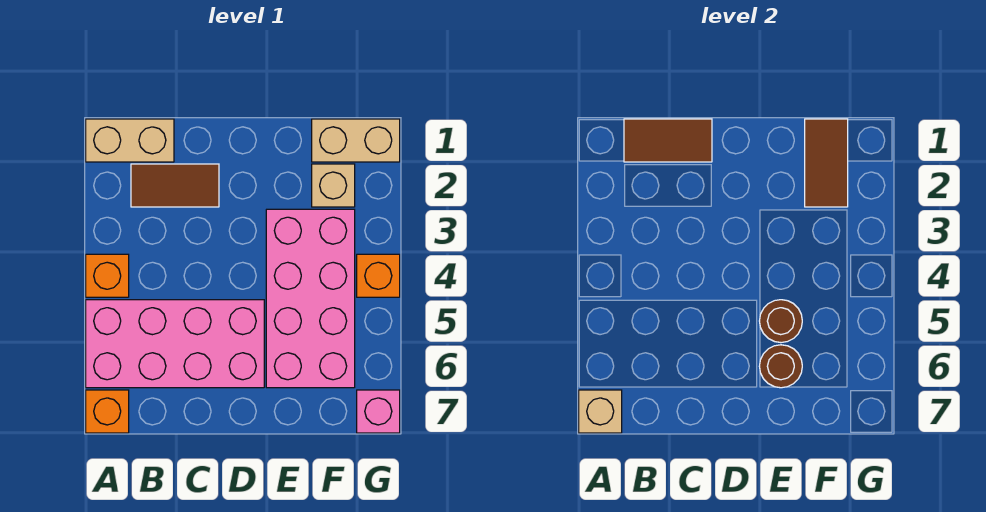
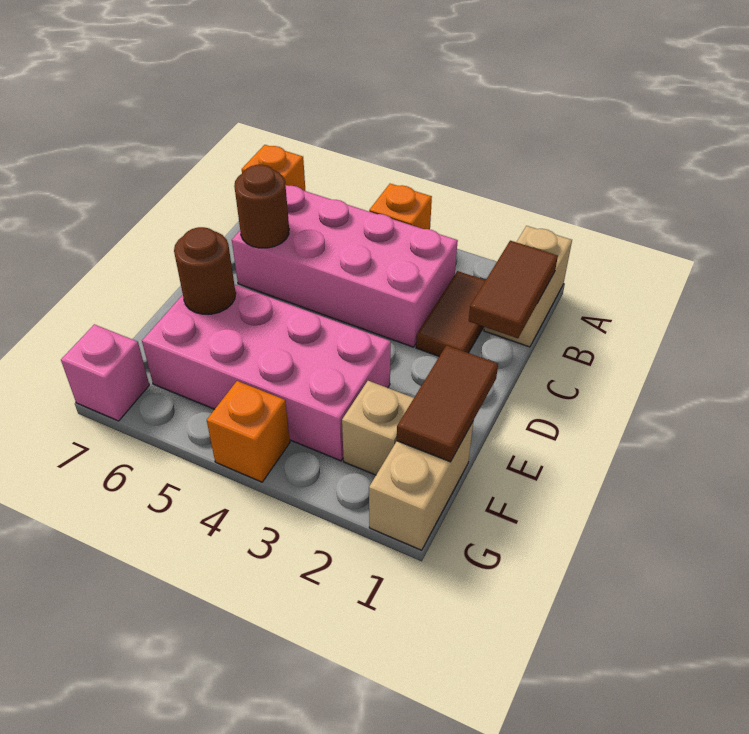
pink brick A5:D6 level 1 -> pink brick B3:C6 level 1
tan brick A7 level 2 -> none
brown round brick E5 level 2 -> brown round brick C6 level 2
brown tile F1:F2 level 2 -> brown tile E1:F1 level 2

